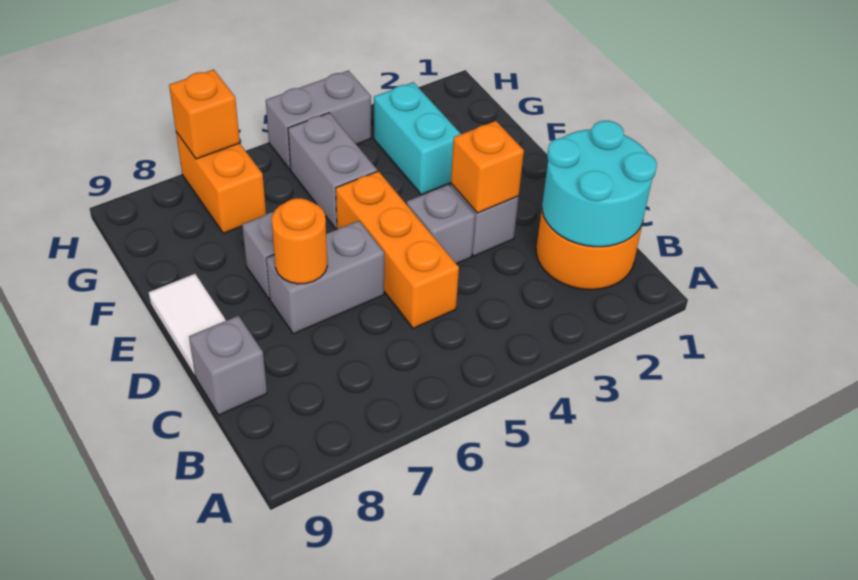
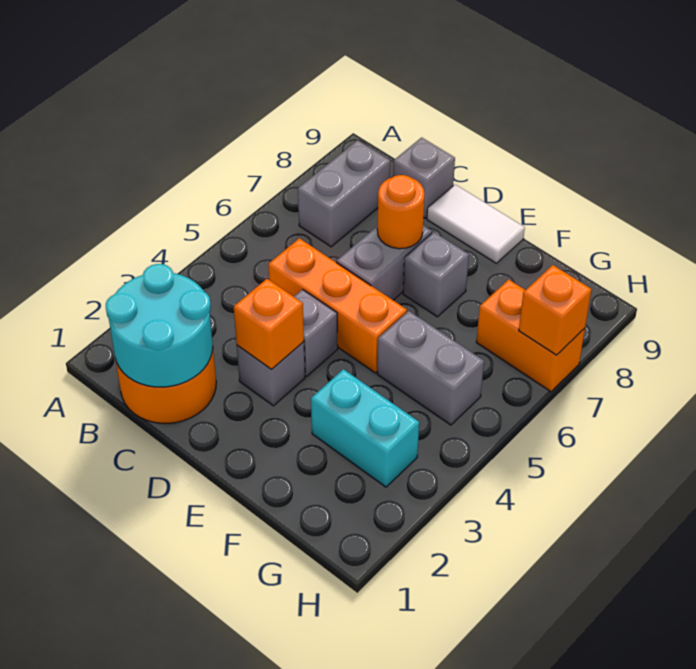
grey brick H4:H5 level 1 -> grey brick B7:B8 level 1

